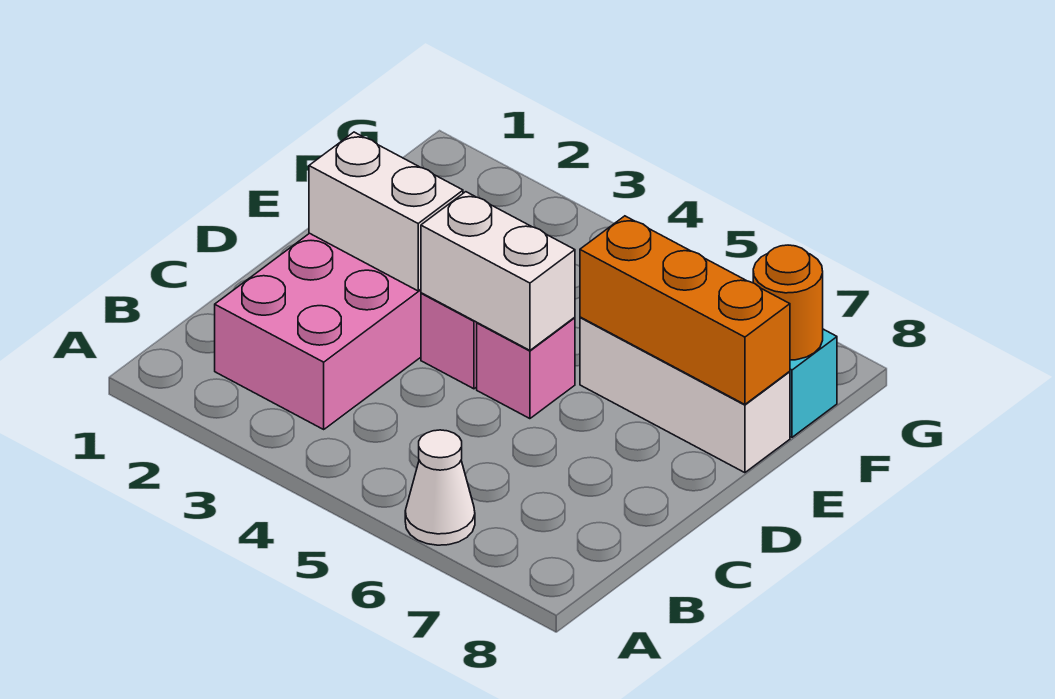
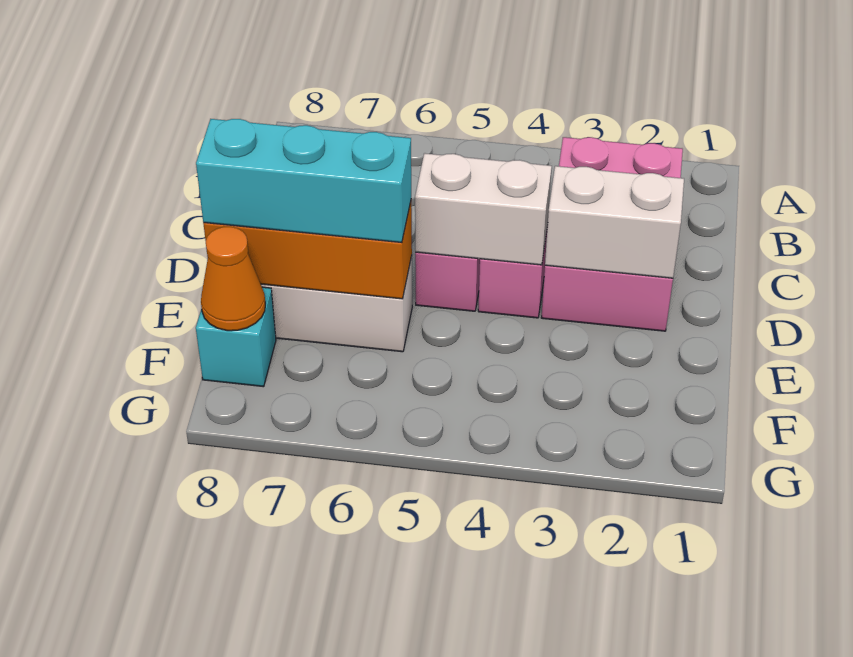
white cone A6 level 1 -> none
none -> cyan brick E6:E8 level 3
orange round brick F8 level 2 -> orange cone F8 level 2

